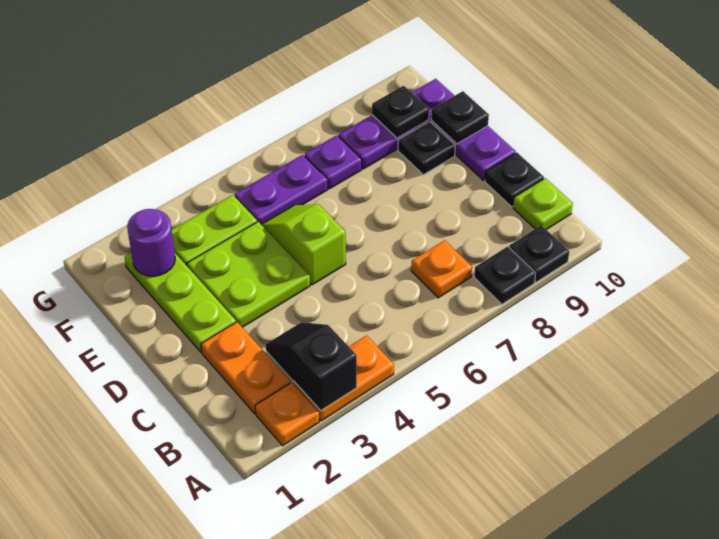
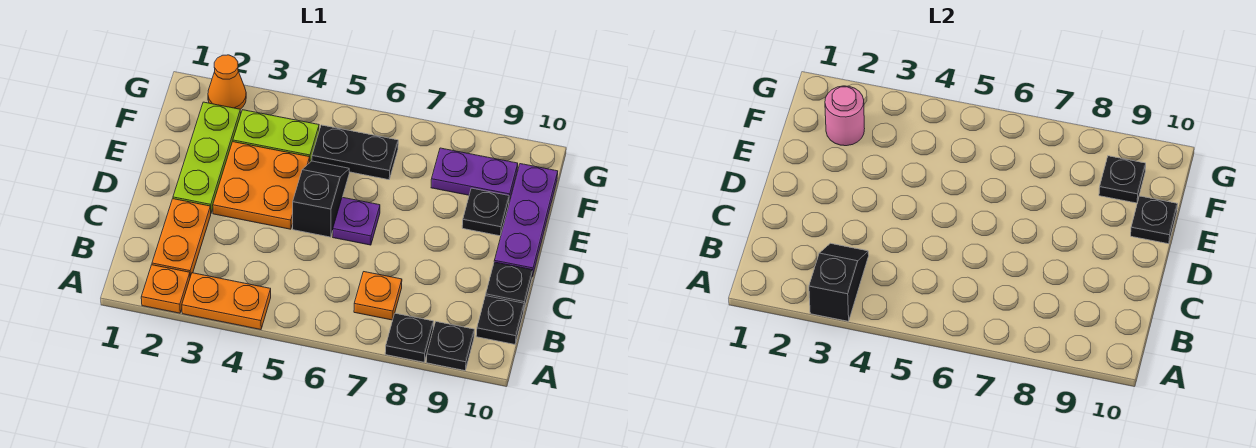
lime plate B10 level 1 -> black plate B10 level 1
lime plate D3:E4 level 1 -> orange plate D3:E4 level 1
lime slope D5:E5 level 1 top D -> black slope D5:E5 level 1 top D
purple round brick F2 level 2 -> pink round brick F2 level 2
purple plate F5:F6 level 1 -> black plate F5:F6 level 1
purple plate F7 level 1 -> purple plate D6 level 1
none -> orange cone G2 level 1

